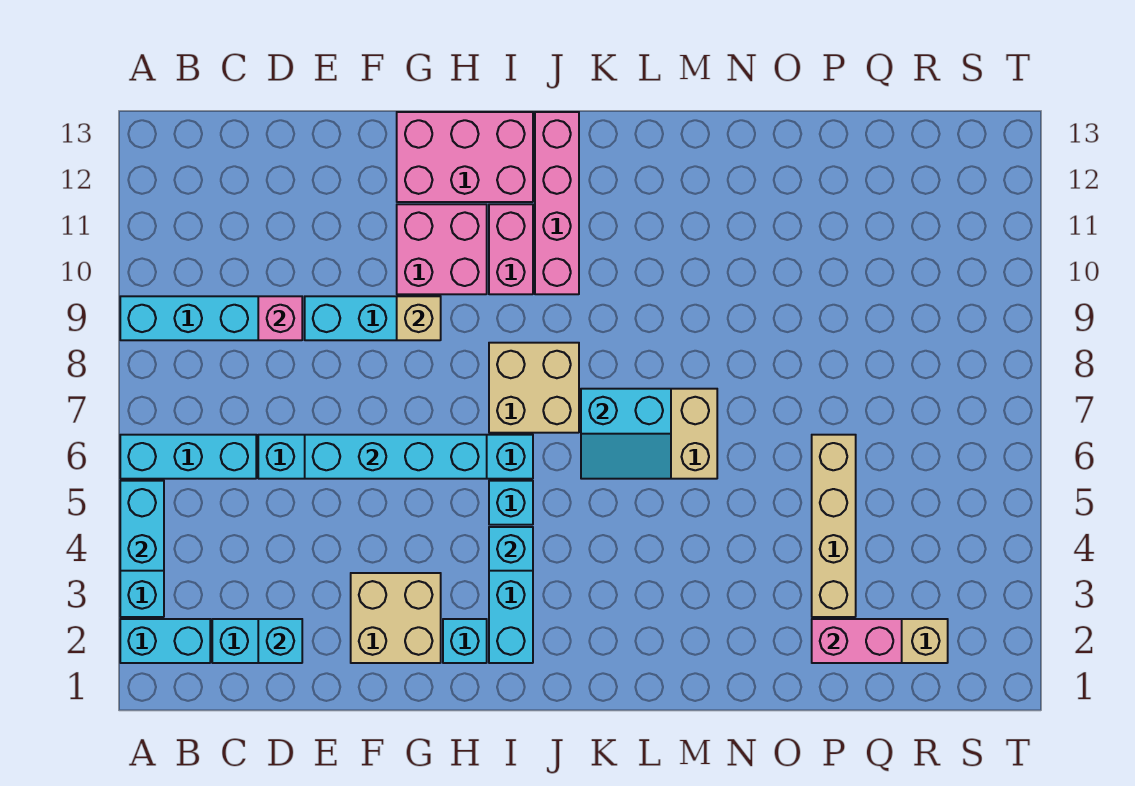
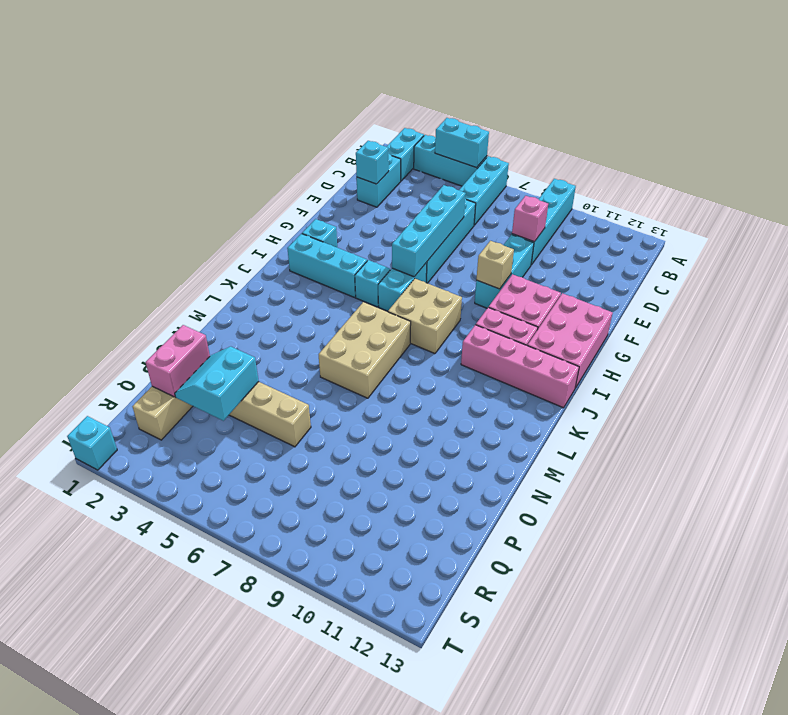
tan brick F2:G3 level 1 -> none
cyan brick I4 level 2 -> cyan brick T1 level 1
cyan slope K6:L7 level 2 top 7 -> cyan slope P3:Q4 level 2 top 4

